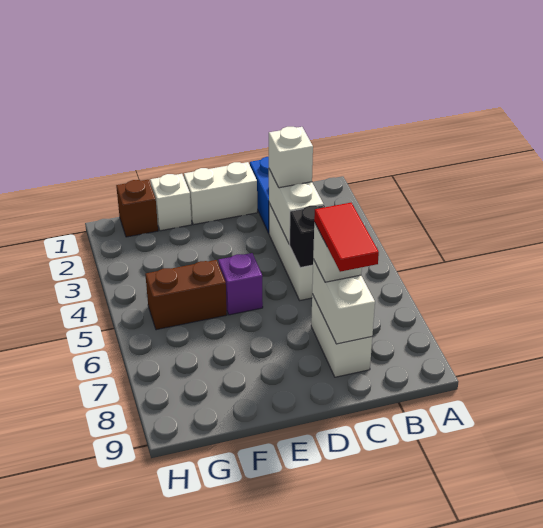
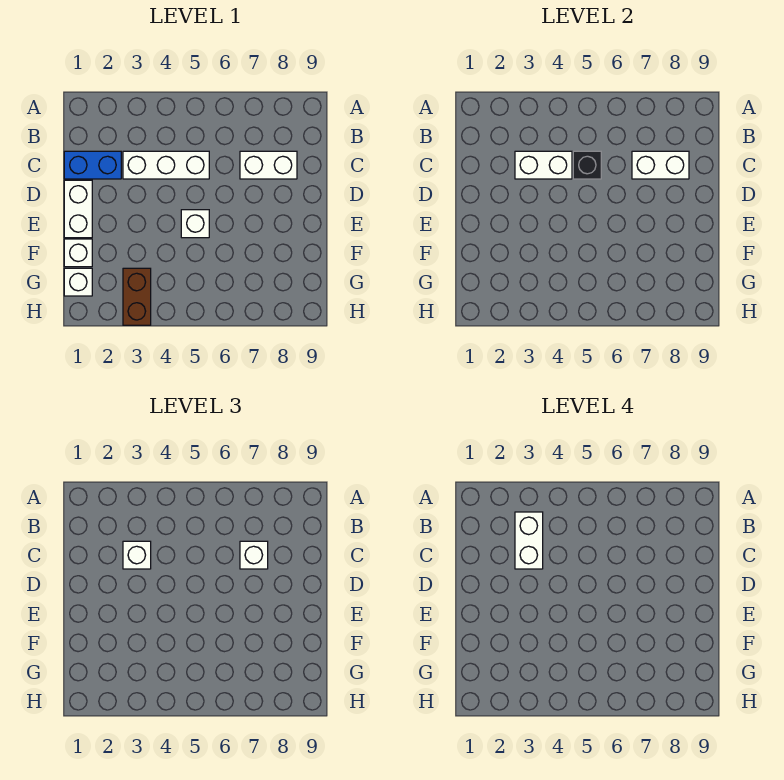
none -> white brick B3:C3 level 4
red tile C7:C8 level 4 -> none
purple brick E5 level 1 -> white brick E5 level 1
brown brick F5:G5 level 1 -> brown brick G3:H3 level 1
brown brick G1 level 1 -> white brick G1 level 1

